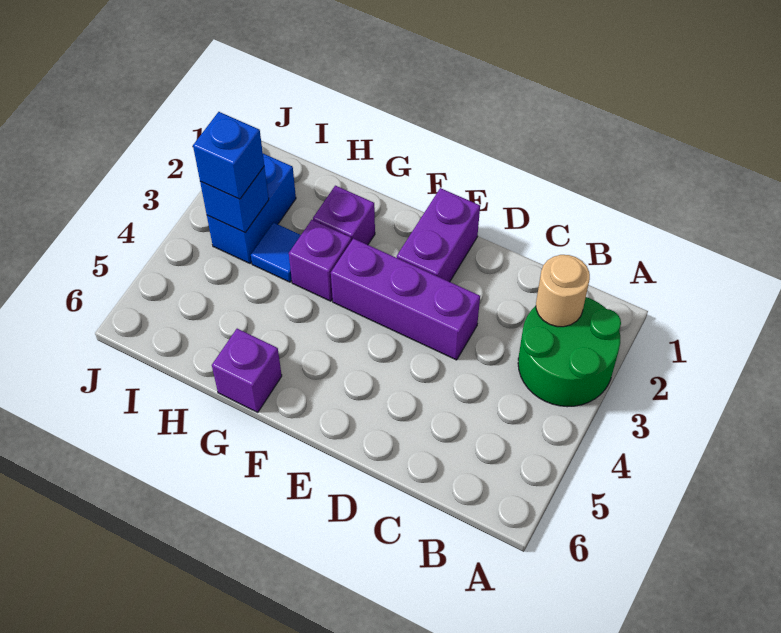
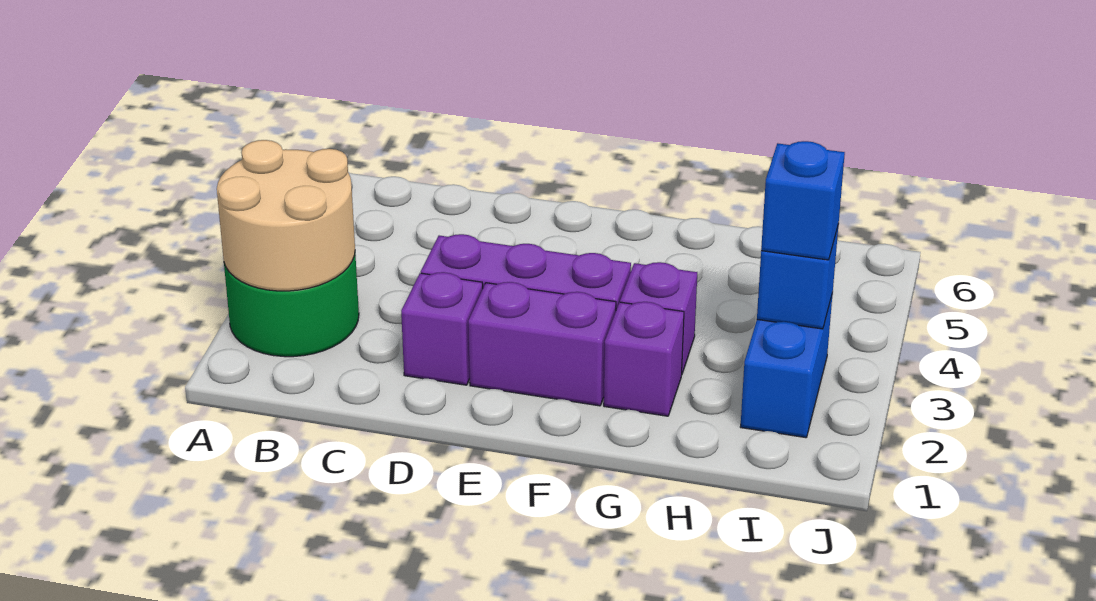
tan round brick B2 level 2 -> tan round brick A2:B3 level 2
purple brick E1:E2 level 1 -> purple brick E2:F2 level 1
purple brick G6 level 1 -> purple brick D2 level 1
blue tile H3 level 1 -> none

